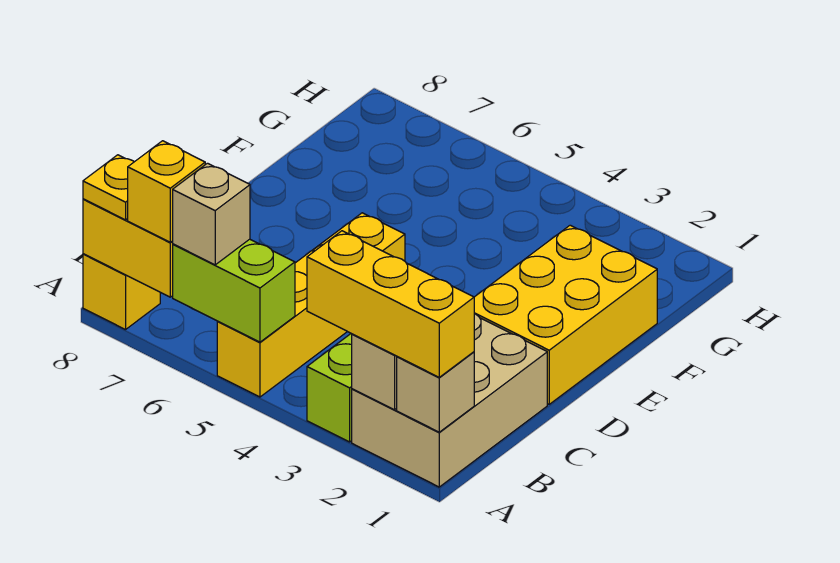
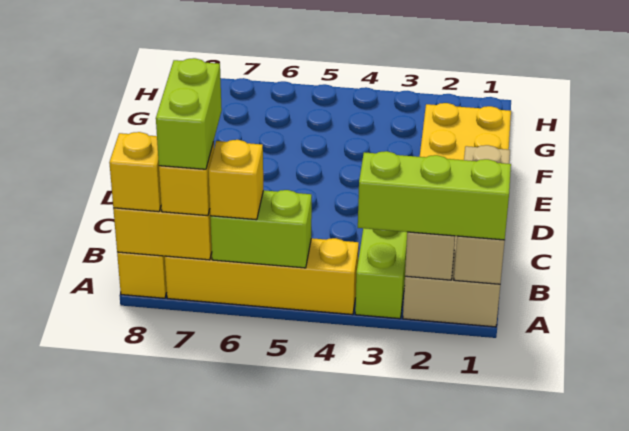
tan brick A1 level 2 -> tan brick A1:C1 level 2
yellow brick A1:A3 level 3 -> lime brick A1:A3 level 3
yellow brick A5:D5 level 1 -> yellow brick A4:A7 level 1
tan brick A6 level 3 -> yellow brick A6 level 3
none -> lime brick A7:B7 level 4
yellow plate A8 level 3 -> yellow brick A8 level 3

